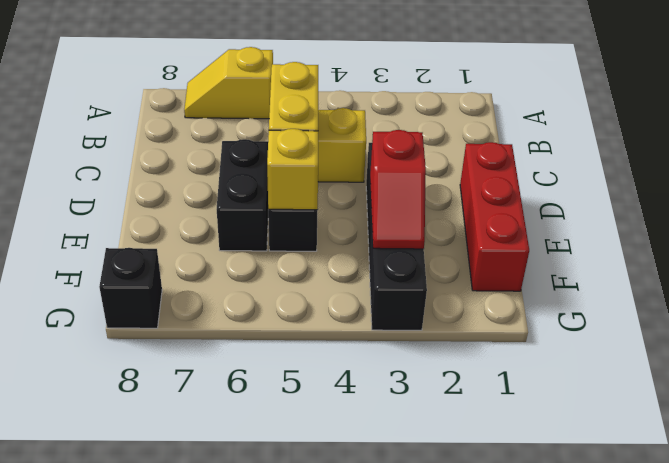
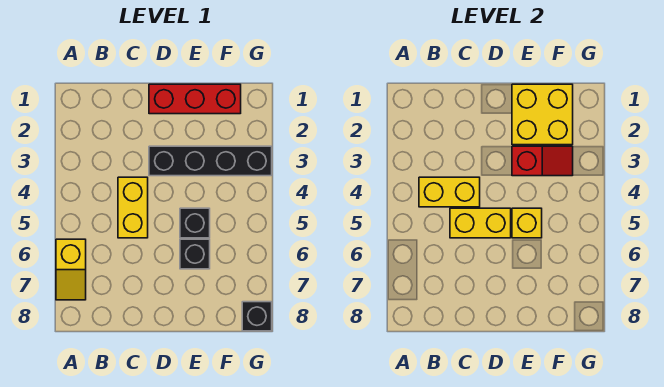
none -> yellow brick B4:C4 level 2
black brick D6:E6 level 1 -> black brick E6 level 1
none -> yellow brick E1:F2 level 2

